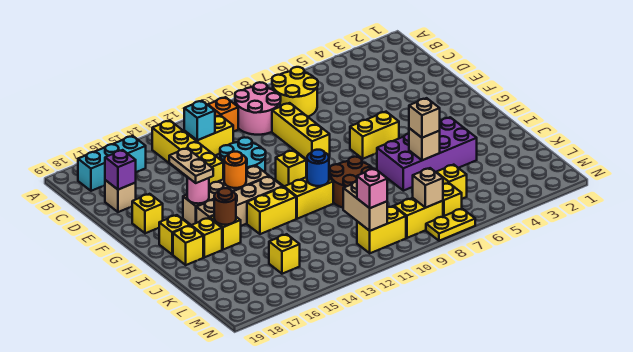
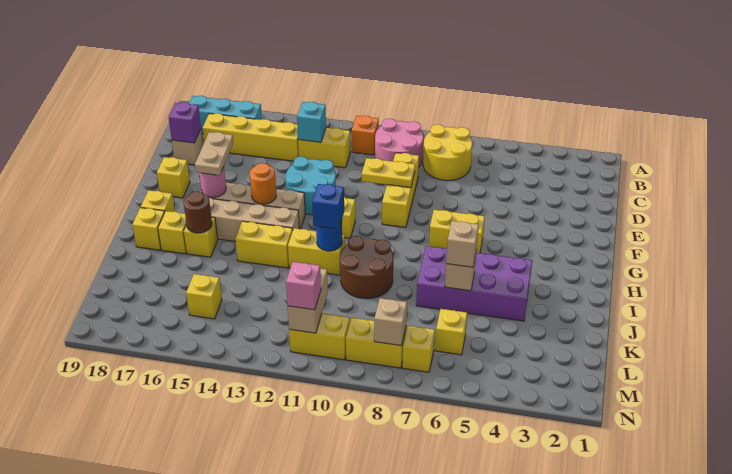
yellow brick B14:E14 level 1 -> yellow brick C14:C17 level 1
none -> blue brick I11 level 3
yellow plate N7:N8 level 1 -> yellow plate E9:E10 level 2

